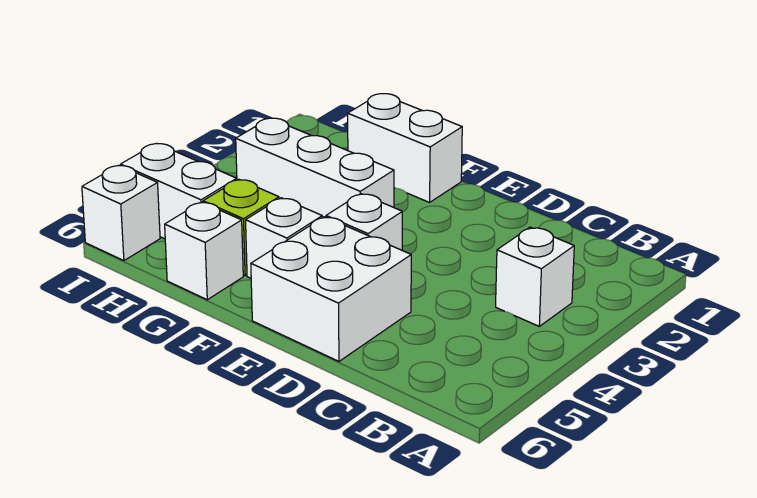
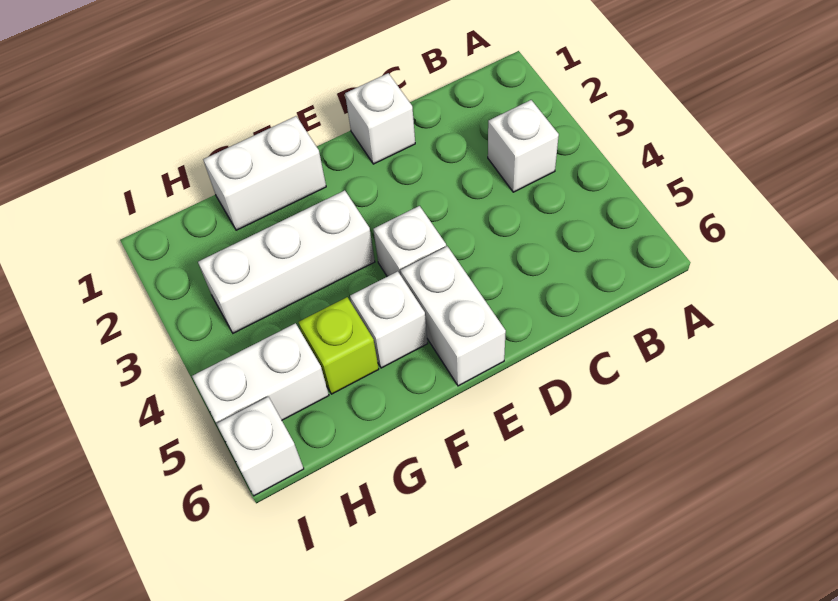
white brick D5:E6 level 1 -> white brick E5:E6 level 1
white brick G6 level 1 -> white brick D1 level 1

